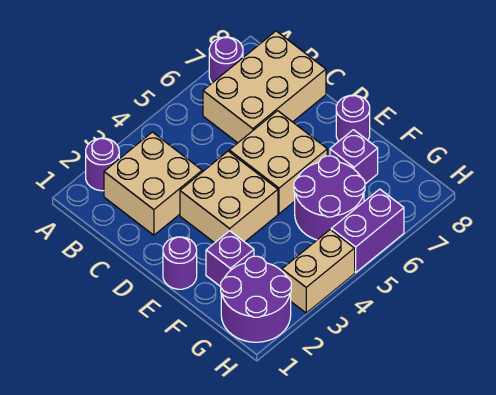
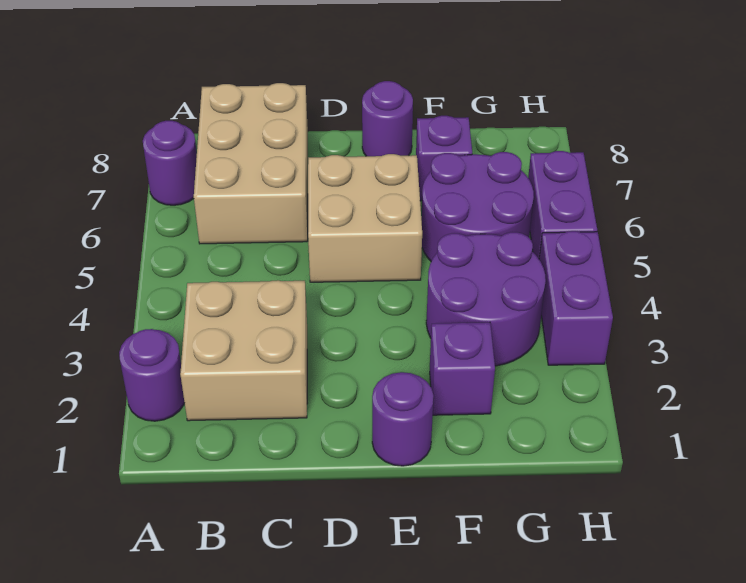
tan brick D3:E4 level 1 -> none
purple round brick G1:H2 level 1 -> purple round brick F3:G4 level 1
tan brick H3:H4 level 1 -> purple brick H3:H4 level 1

